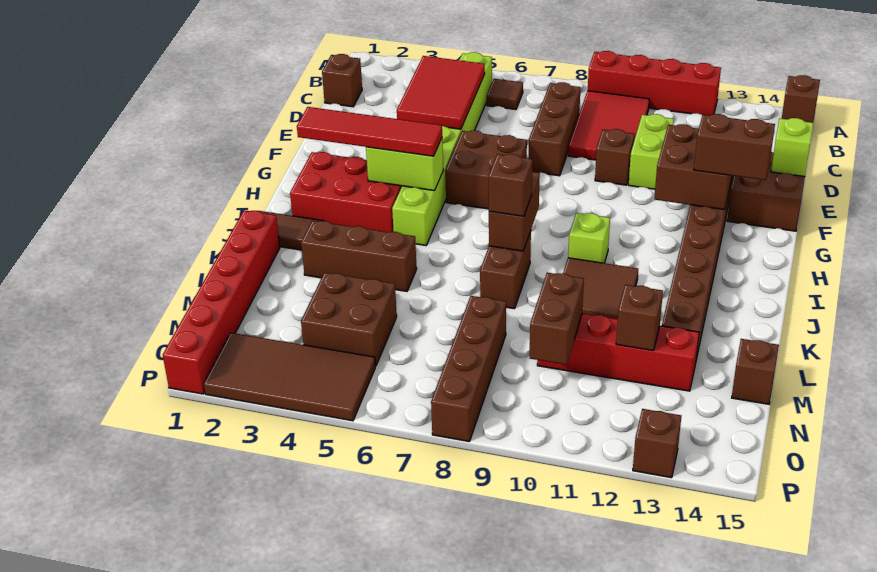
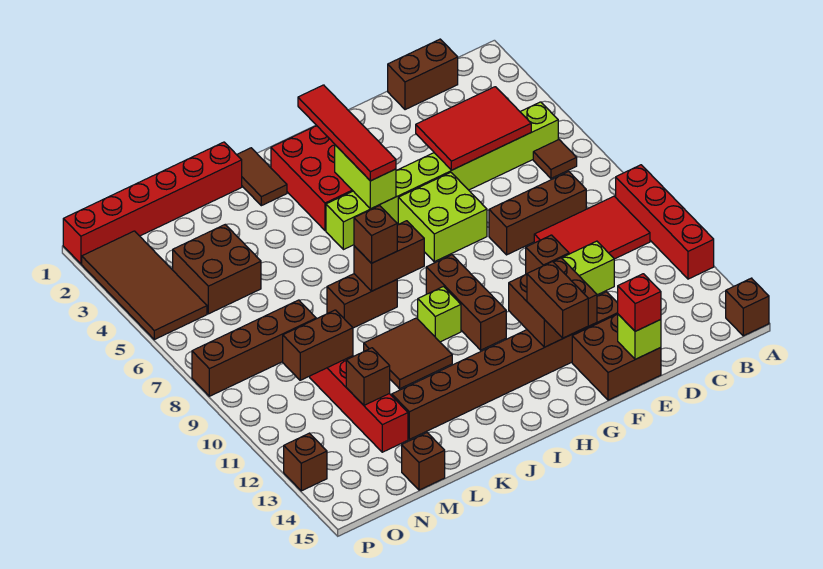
brown brick C1 level 1 -> brown brick C1:D1 level 1
none -> red brick E15 level 3
brown brick F6:G7 level 1 -> lime brick F6:G7 level 1
brown brick K3:K5 level 1 -> brown brick H9:H11 level 1

